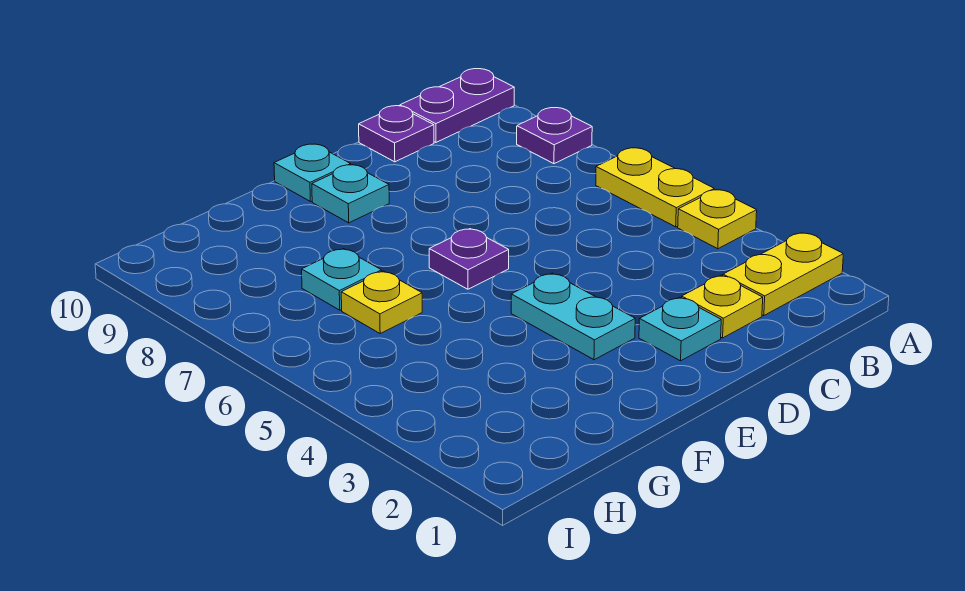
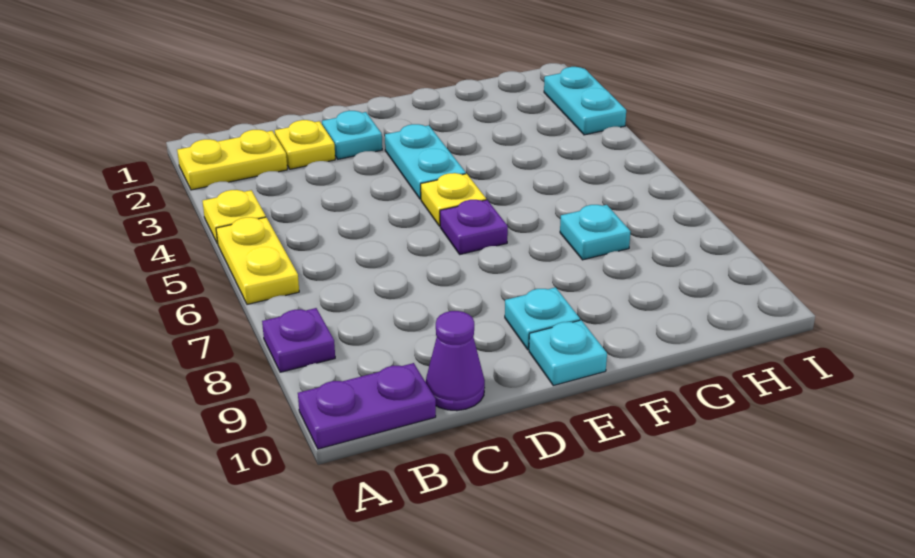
purple plate C10 level 1 -> purple cone C10 level 1
yellow plate G6 level 1 -> yellow plate E5 level 1
none -> cyan plate I2:I3 level 1

